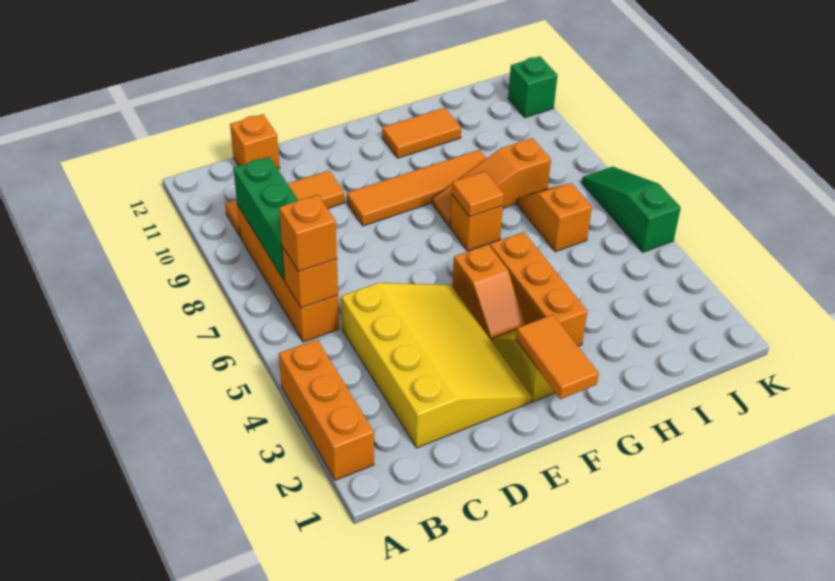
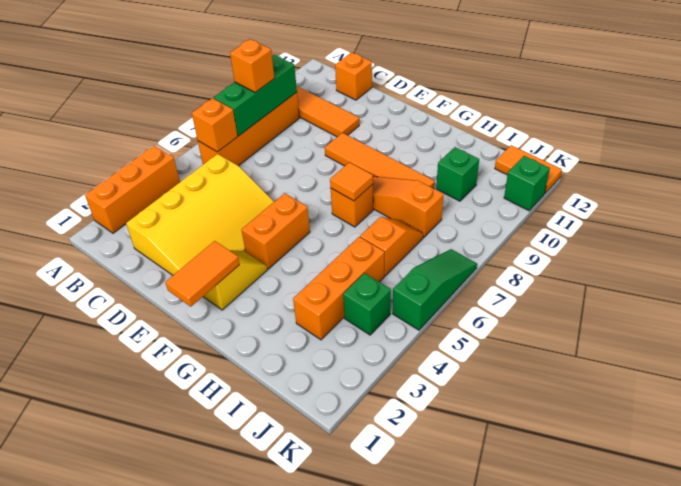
orange brick B6 level 3 -> orange brick B8 level 3
orange slope F4:F5 level 1 top 5 -> orange brick F4:F5 level 1
orange brick G3:G5 level 1 -> orange brick I3:I5 level 1
orange tile G11:H11 level 1 -> orange tile J12:K12 level 1
none -> green brick I10 level 1
none -> green brick J4 level 1

